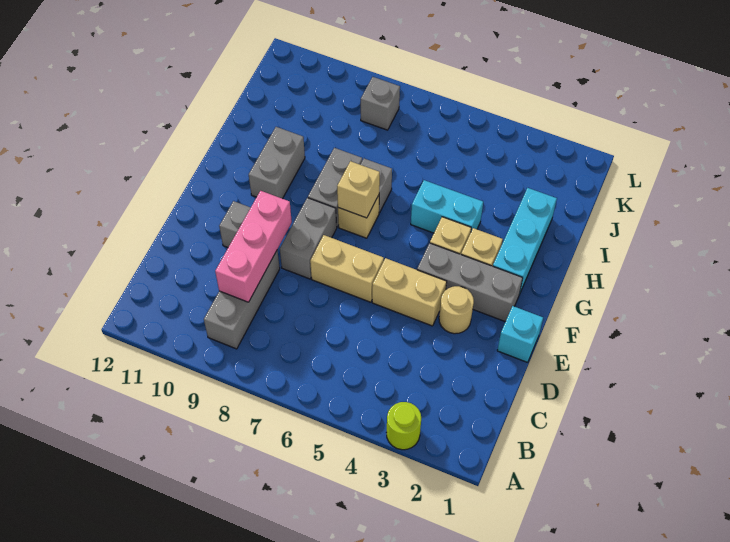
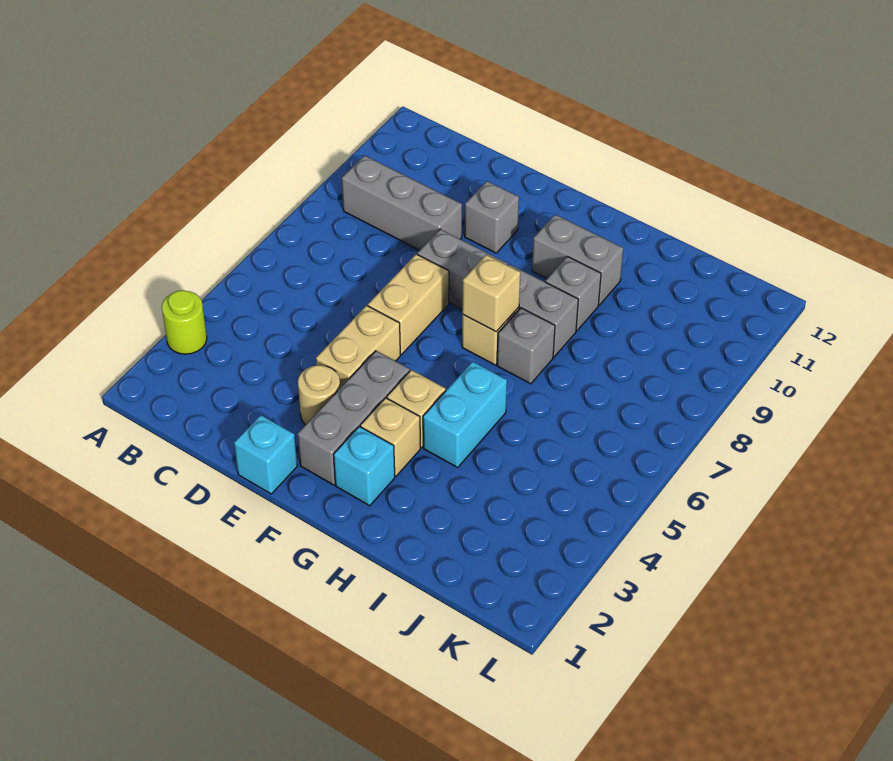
pink brick C9:E9 level 2 -> none
cyan brick G2:I2 level 1 -> cyan brick G2 level 1
grey brick K8 level 1 -> grey brick H9 level 1

